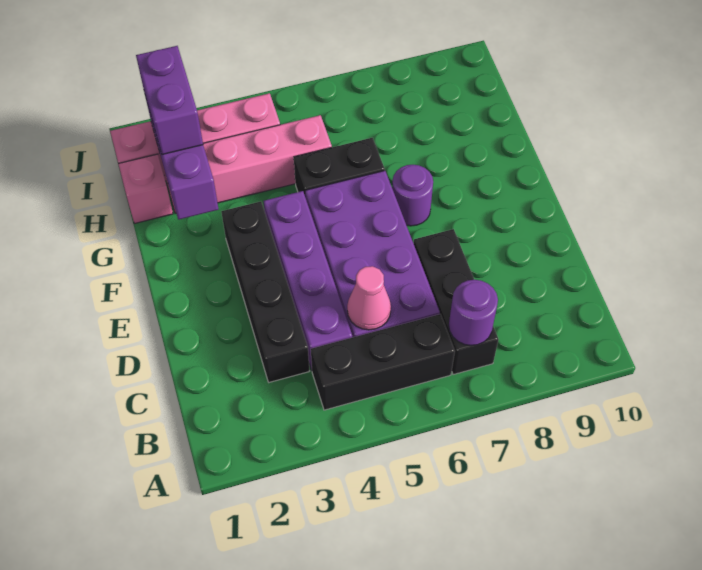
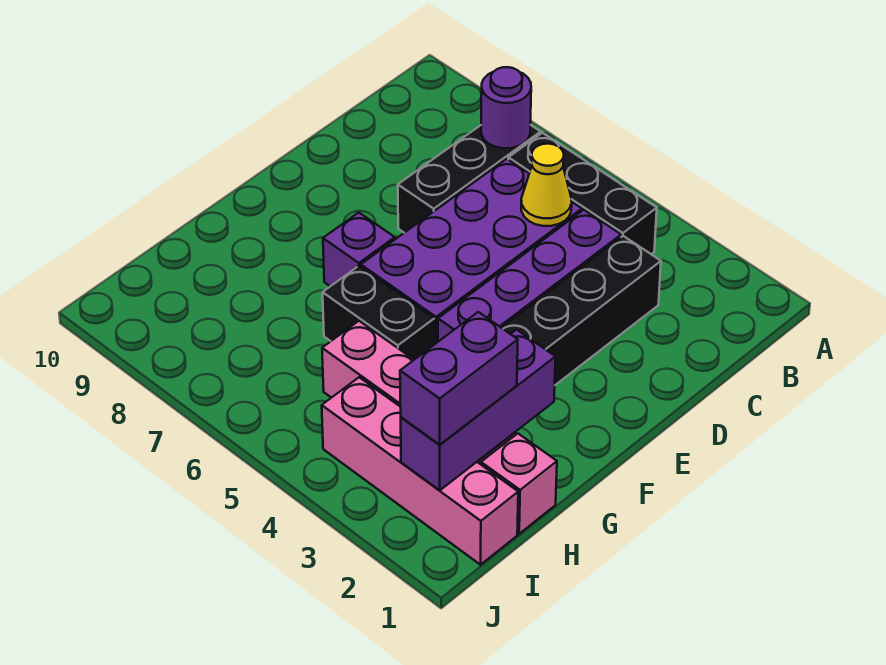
pink cone C5 level 2 -> yellow cone C5 level 2
purple round brick F7 level 1 -> purple brick F7 level 1

